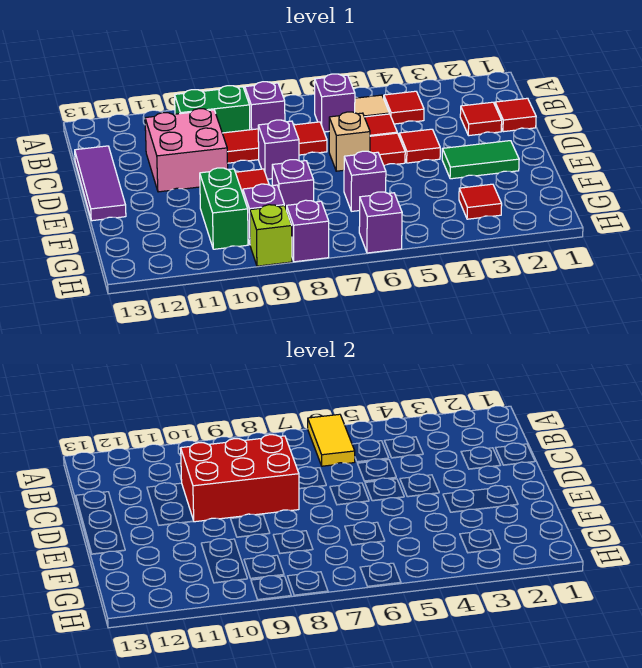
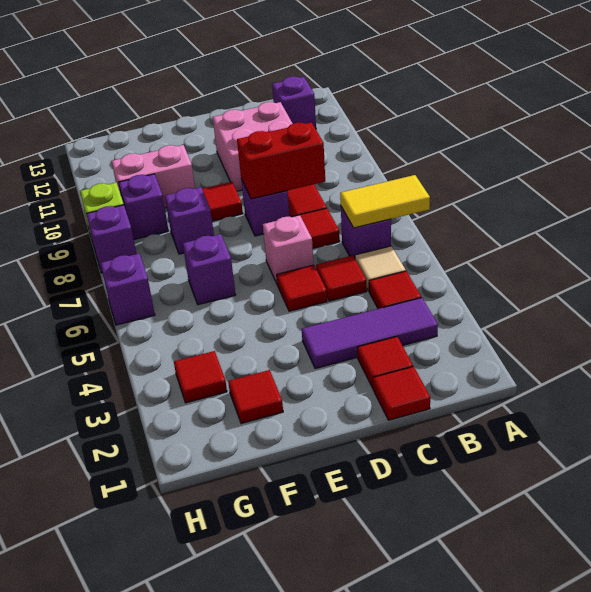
purple brick B8 level 1 -> purple brick B12 level 1
green brick B9:B10 level 1 -> none
red brick C8:D10 level 2 -> red brick C8:D8 level 2
purple tile C13:E13 level 1 -> purple tile B3:D3 level 1
red tile D4 level 1 -> red tile F2 level 1
tan brick D6 level 1 -> pink brick D6 level 1
green tile E2:E3 level 1 -> none
green brick F10:G10 level 1 -> pink brick F10:G10 level 1

